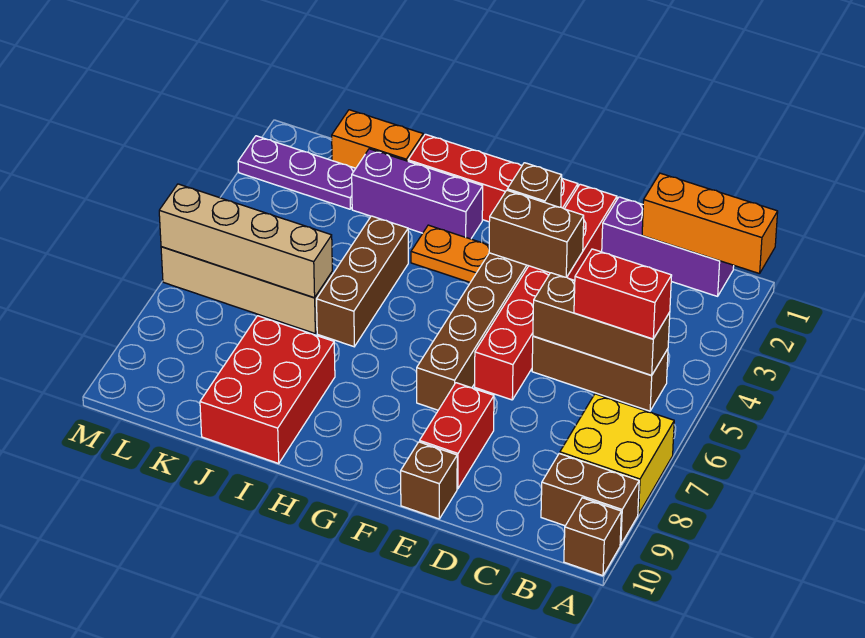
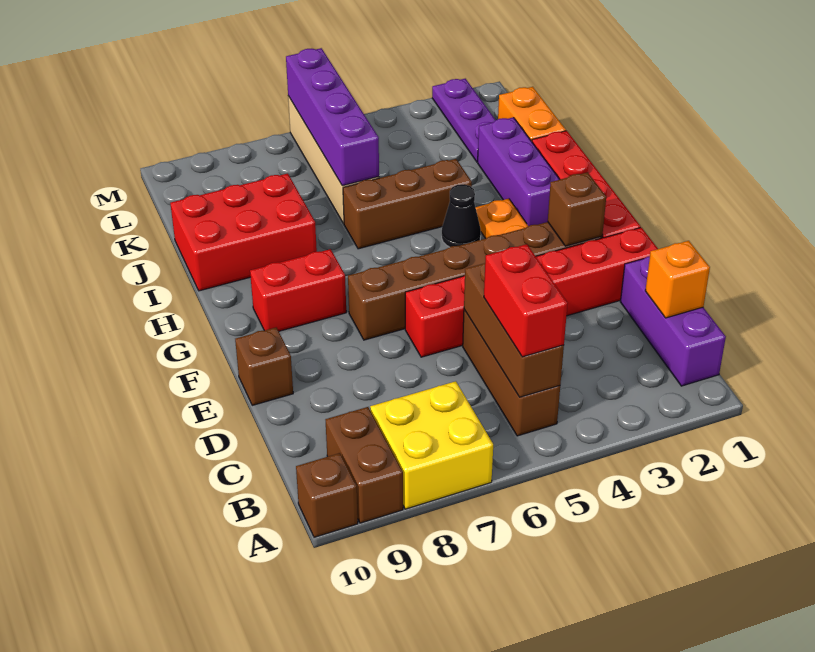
orange brick A1:C1 level 2 -> orange brick C1 level 2
brown brick E3:F3 level 2 -> none
red brick E8:E9 level 1 -> red brick G8:G9 level 1
none -> black cone H4 level 1
tan brick J6:M6 level 2 -> purple brick J6:M6 level 2

